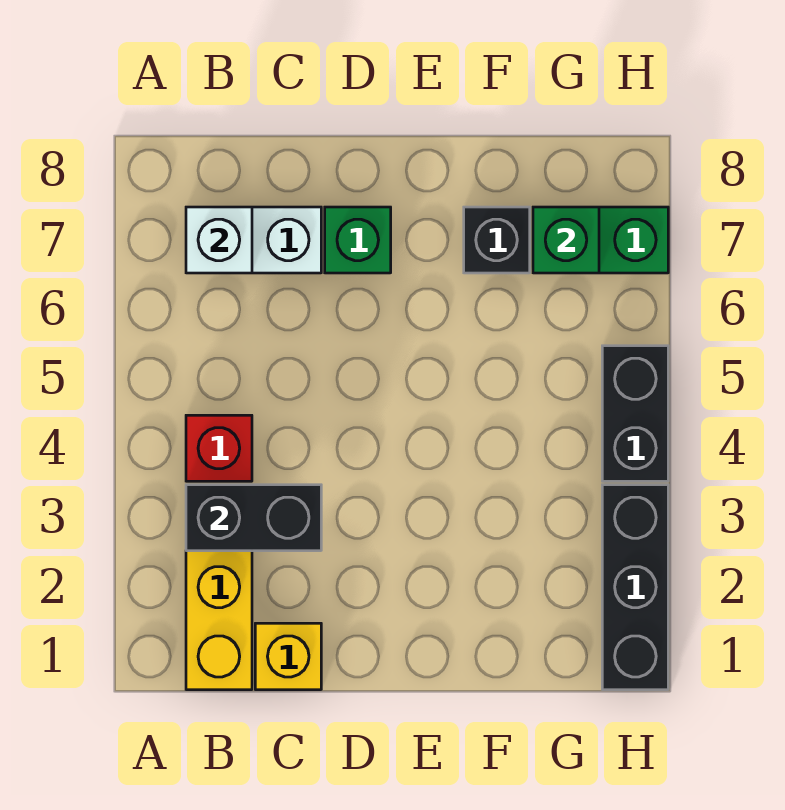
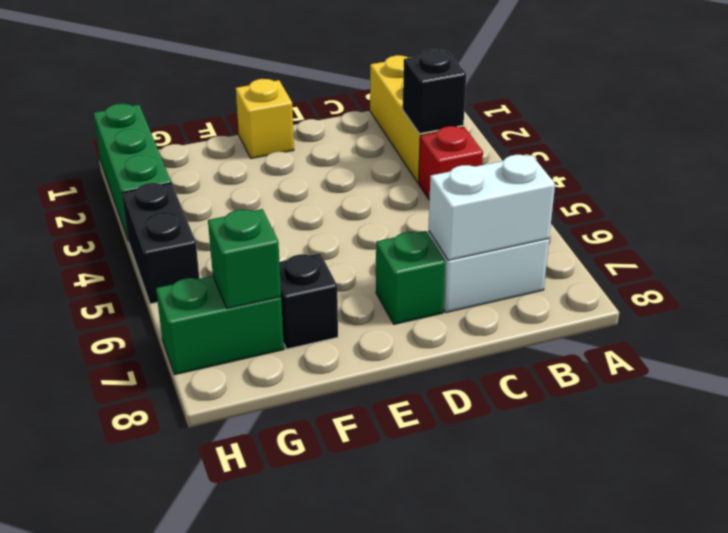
black brick B3:C3 level 2 -> black brick B3 level 2
white brick B7 level 2 -> white brick B7:C7 level 2
yellow brick C1 level 1 -> yellow brick E1 level 1
black brick H1:H3 level 1 -> green brick H1:H3 level 1

